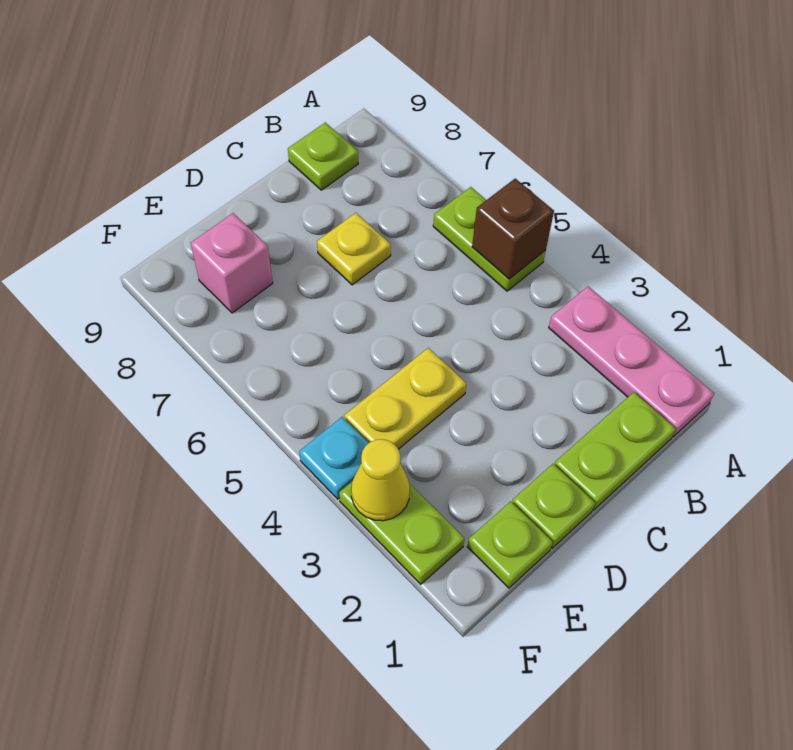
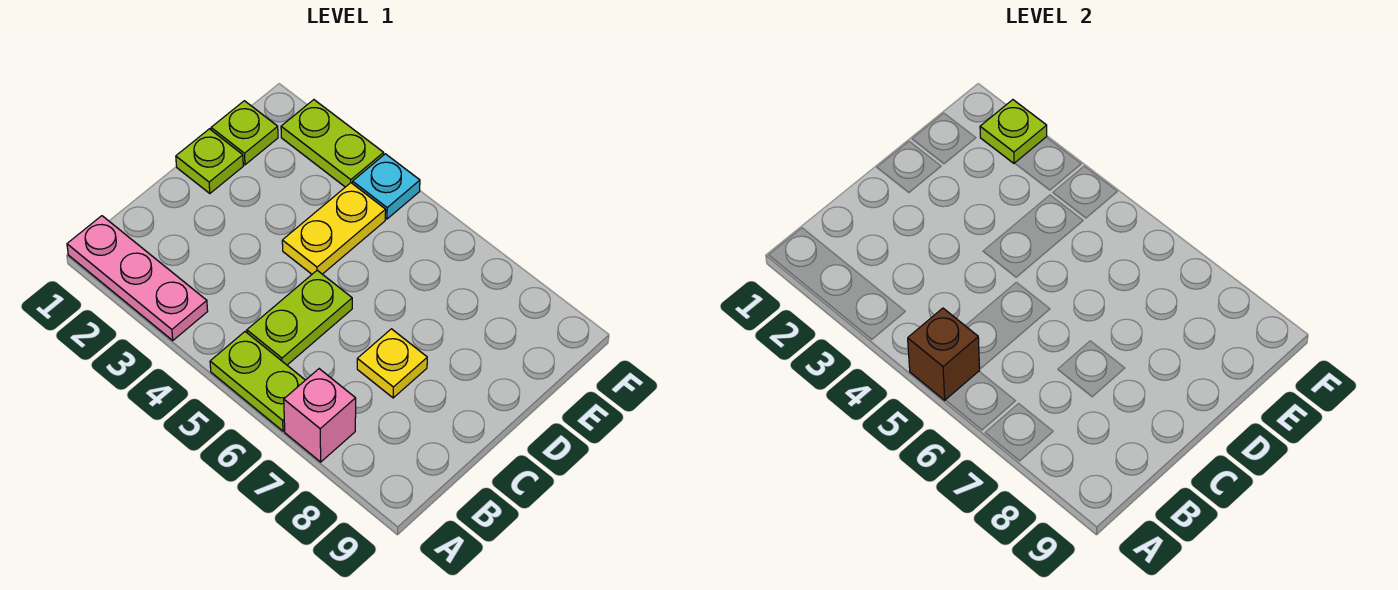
lime plate B1:C1 level 1 -> lime plate B5:C5 level 1
lime plate B9 level 1 -> lime plate F2 level 2
pink brick E8 level 1 -> pink brick A7 level 1
yellow cone F3 level 2 -> none

